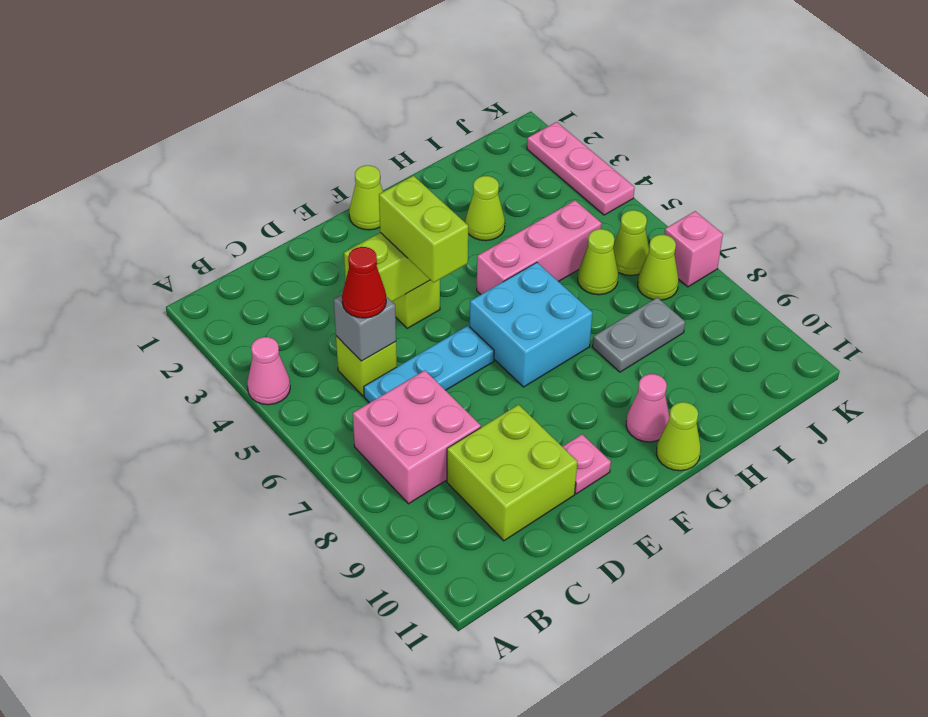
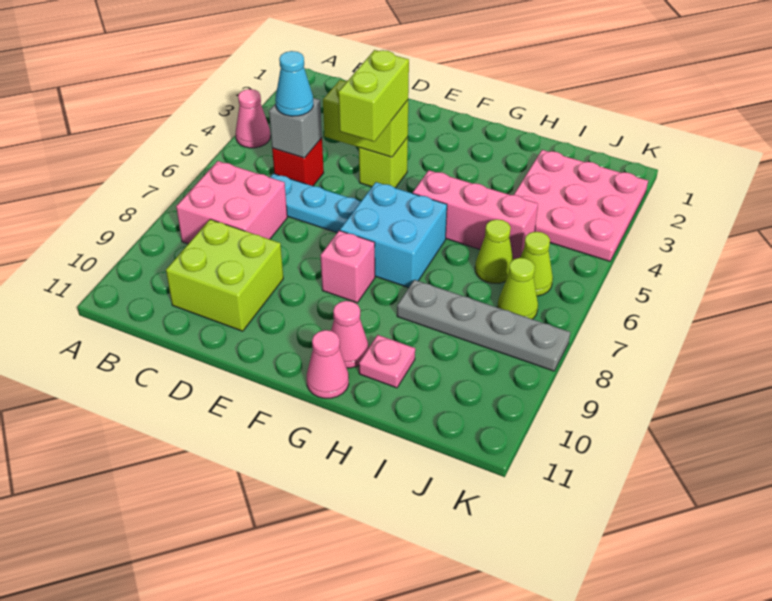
lime brick C5 level 1 -> red brick C5 level 1
red cone C5 level 3 -> cyan cone C5 level 3
pink plate E10 level 1 -> pink plate H10 level 1
lime cone F1 level 1 -> none
lime cone G11 level 1 -> pink cone G11 level 1
lime cone H3 level 1 -> none
grey plate H8:I8 level 1 -> grey plate H8:K8 level 1
pink plate K2:K4 level 1 -> pink plate I2:K4 level 1
pink brick K7 level 1 -> pink brick F8 level 1

